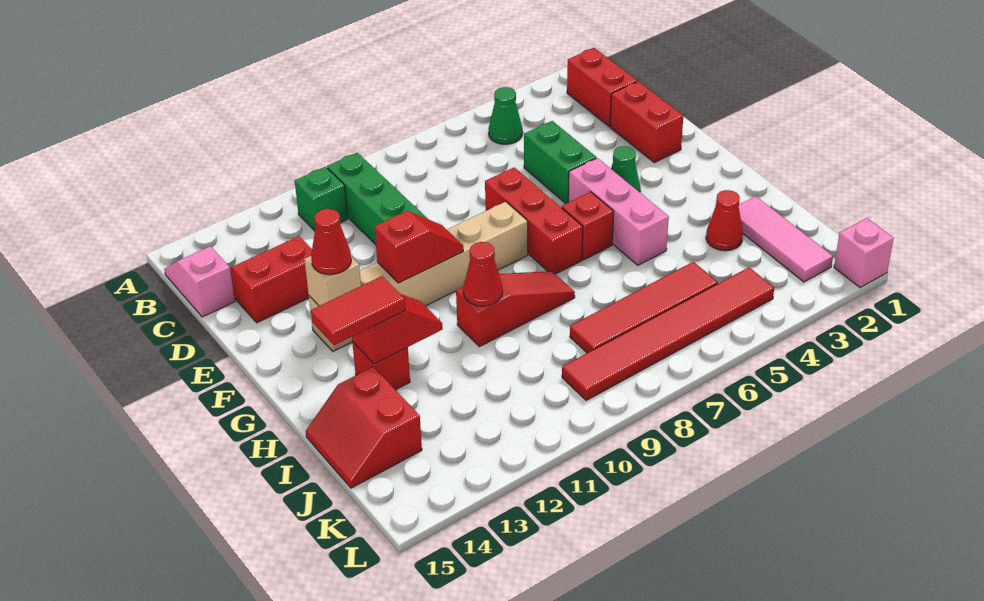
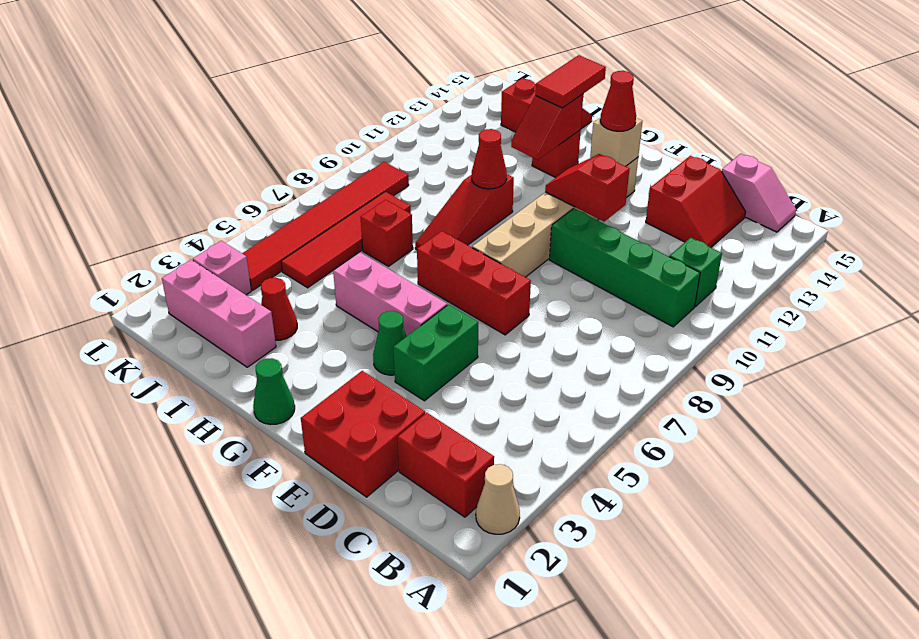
none -> tan cone A2 level 1
green cone B5 level 1 -> green cone G1 level 1
red brick D2:E2 level 1 -> red brick D1:E2 level 1
green brick D5:E5 level 1 -> green brick E4:E5 level 1
red slope F10:F11 level 2 top 11 -> red slope E11:F11 level 2 top E
red brick G6 level 1 -> red brick I7 level 1
pink tile I2:K2 level 1 -> pink brick I2:K2 level 1
pink brick L1 level 1 -> pink brick K3 level 1

